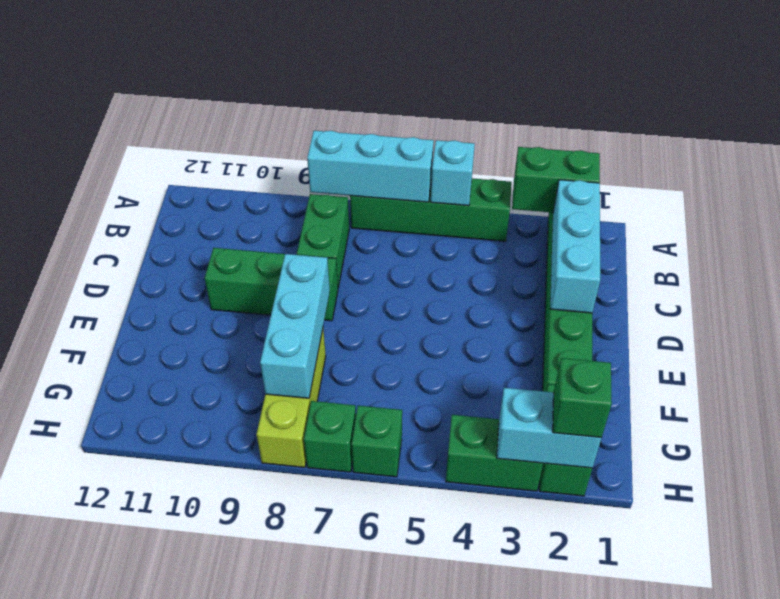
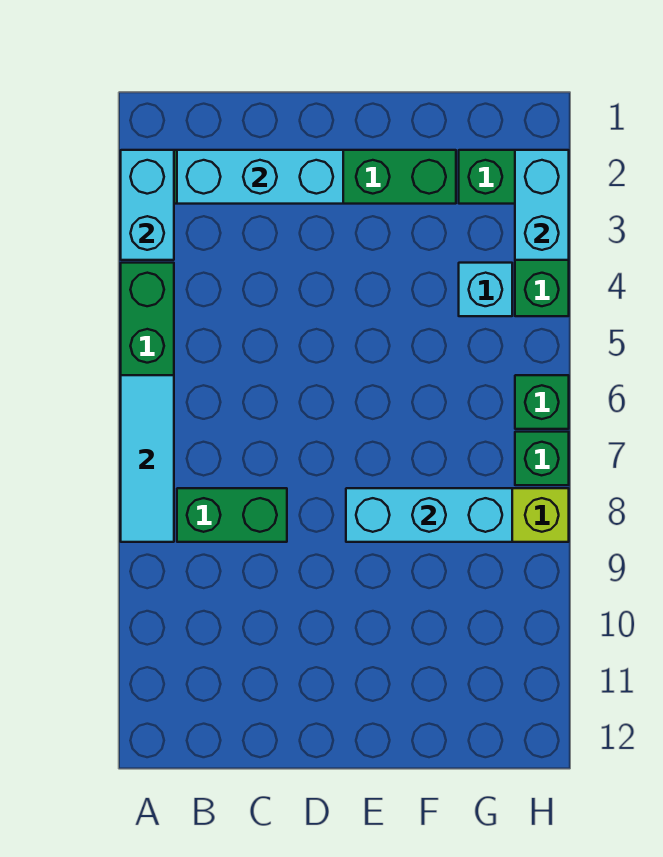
green brick A2:A3 level 2 -> cyan brick A2:A3 level 2
cyan brick A5 level 2 -> cyan brick G4 level 1
cyan brick A6:A8 level 2 -> cyan tile A6:A8 level 2
green brick D8:D10 level 1 -> none
green brick H2 level 3 -> none

